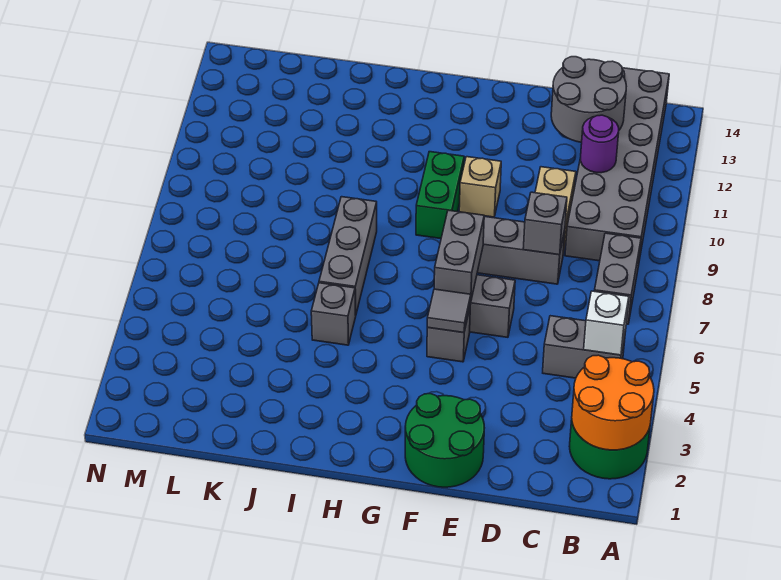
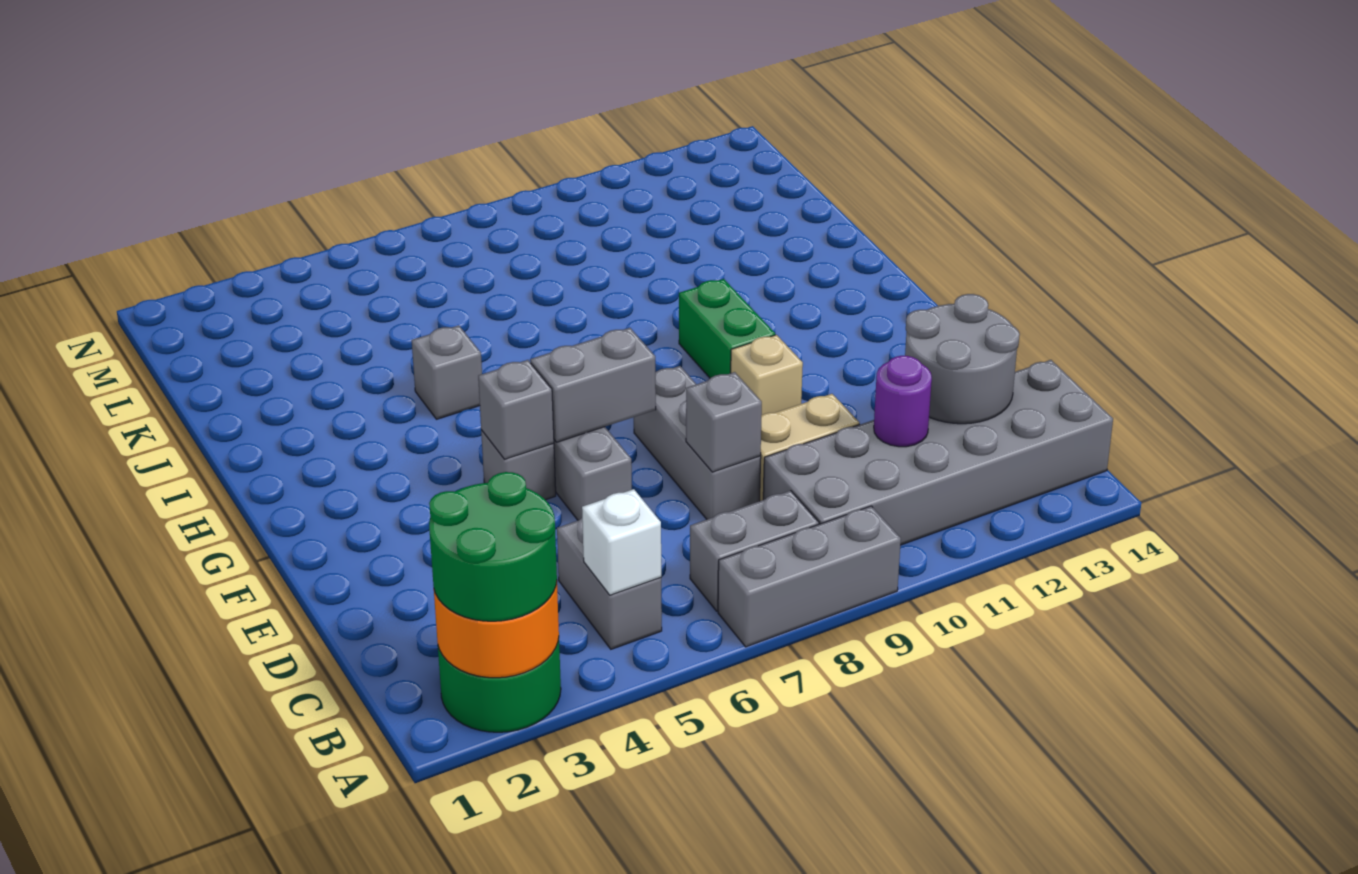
green round brick E1:F2 level 1 -> green round brick A2:B3 level 3
grey tile F5 level 2 -> grey brick F5 level 2
green brick G9:G10 level 1 -> green brick G10:H10 level 1
grey brick I6:I8 level 1 -> grey brick A7:A9 level 1

